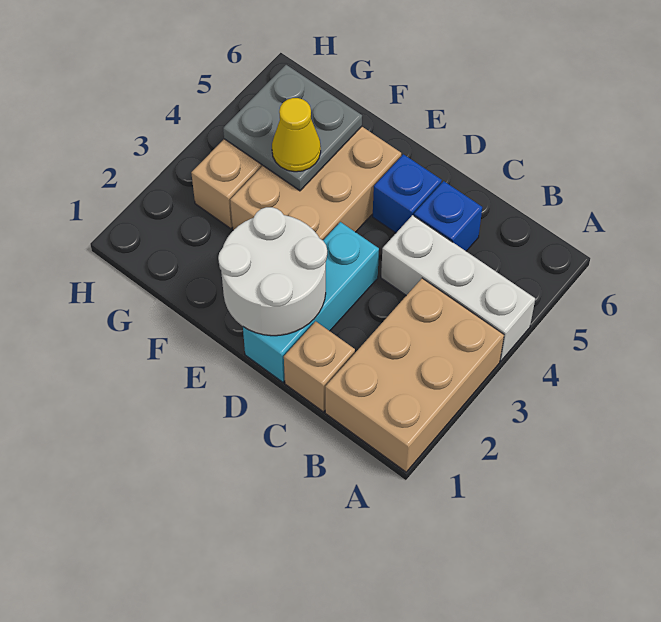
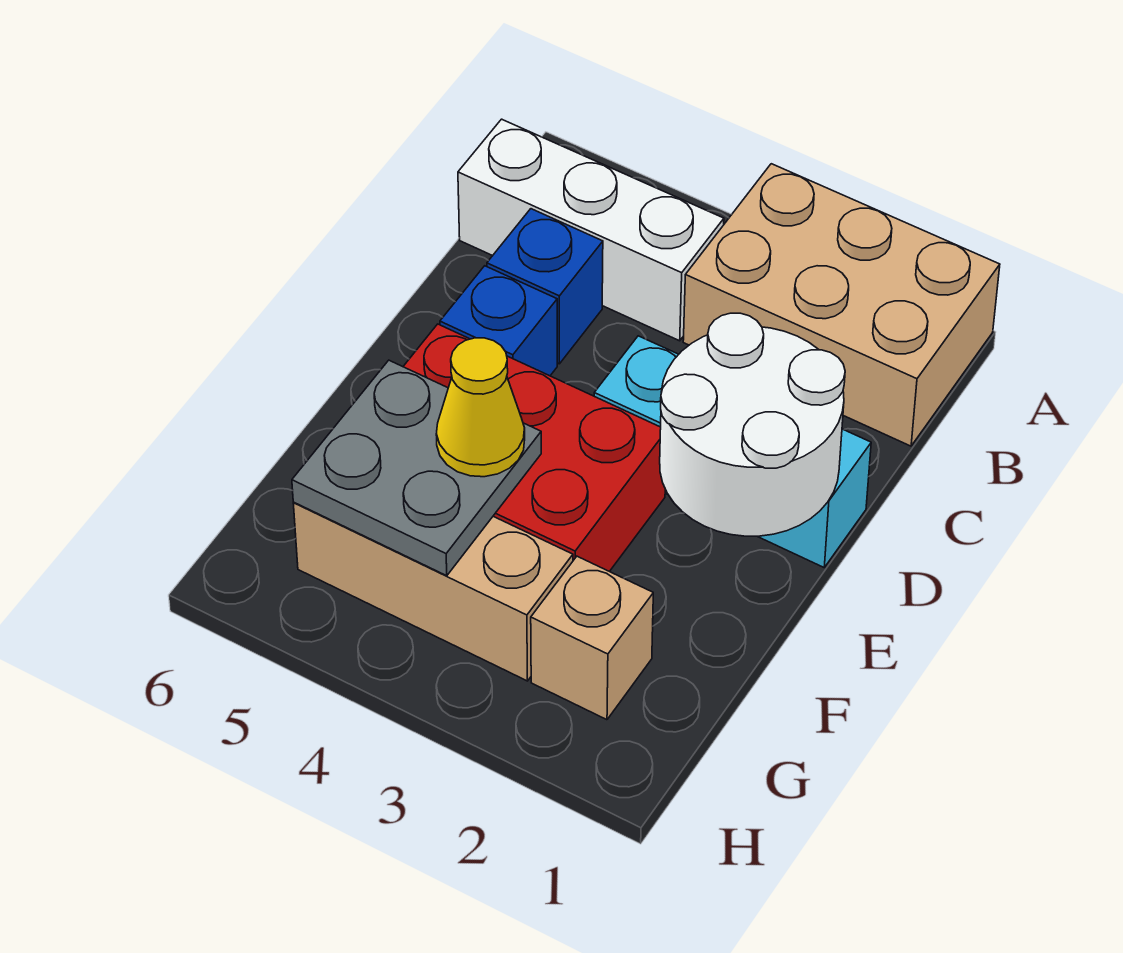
white brick A4:C4 level 1 -> white brick B4:B6 level 1
tan brick C1 level 1 -> tan brick G2 level 1
tan brick E3:F5 level 1 -> red brick E3:F5 level 1

